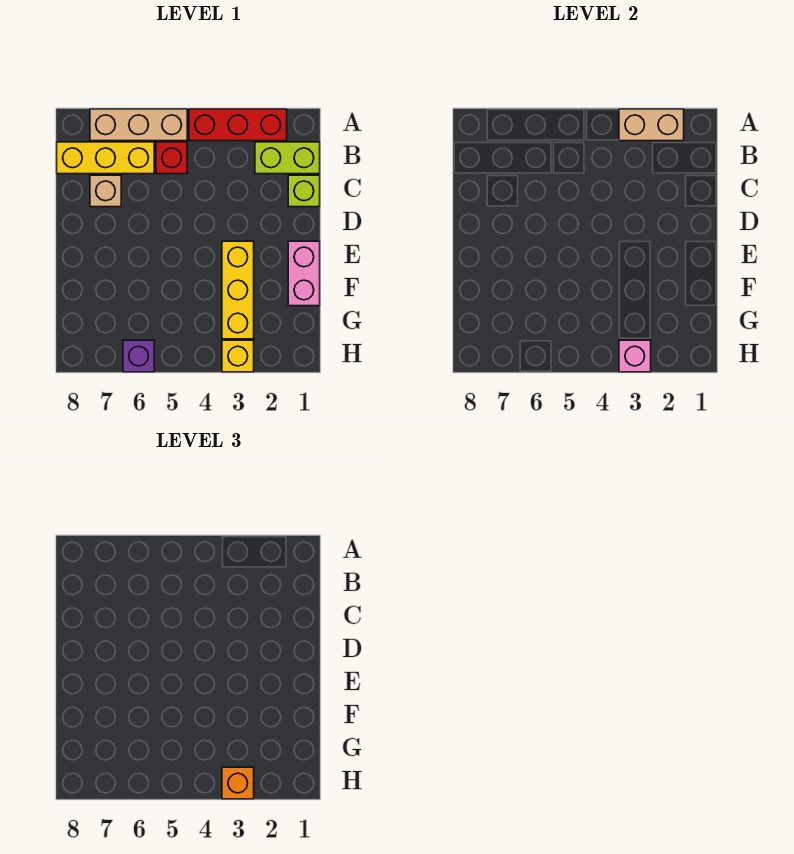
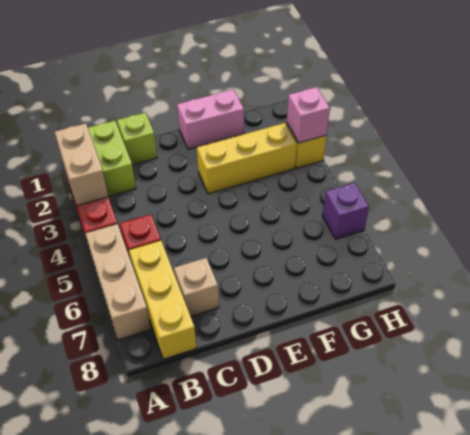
orange brick H3 level 3 -> none

